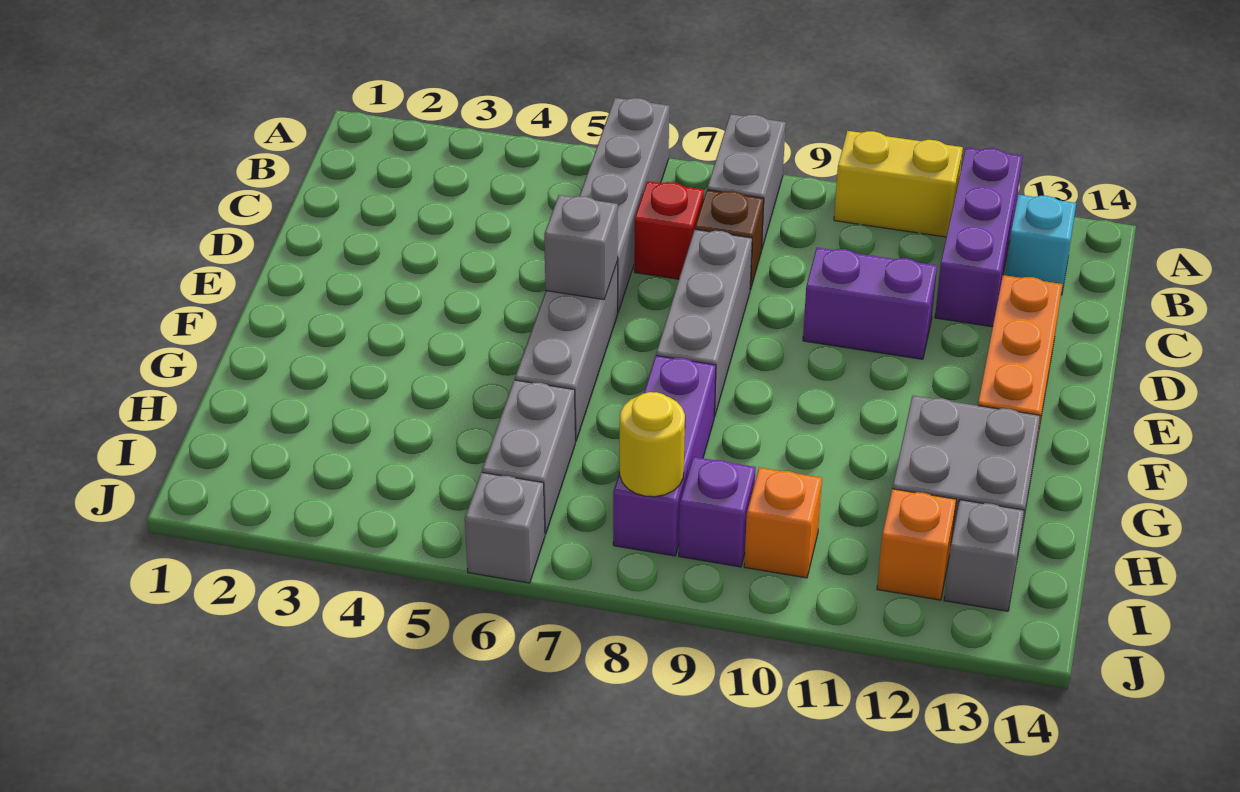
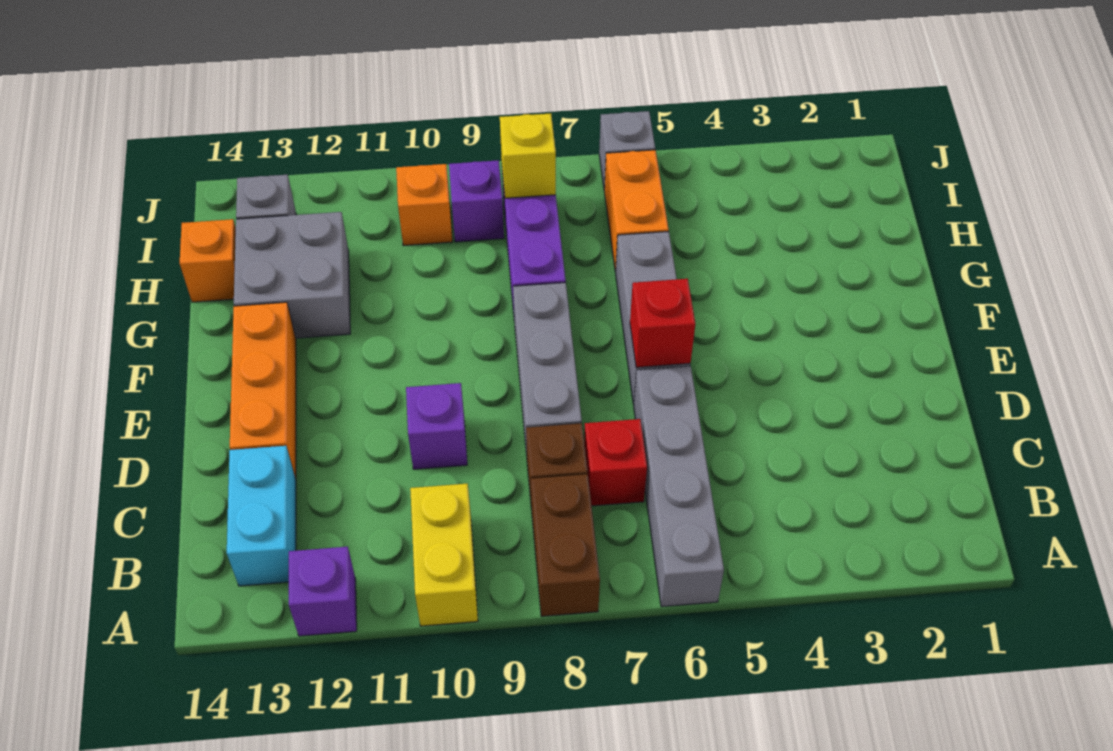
grey brick A8:B8 level 1 -> brown brick A8:B8 level 1
yellow brick A10:A11 level 1 -> yellow brick A10:B10 level 1
purple brick A12:C12 level 1 -> purple brick A12 level 1
cyan brick B13 level 1 -> cyan brick B13:C13 level 1
purple brick D10:D11 level 1 -> purple brick D10 level 1
grey brick E6 level 2 -> red brick E6 level 2
grey brick H6:I6 level 1 -> orange brick H6:I6 level 1
yellow round brick I8 level 2 -> yellow brick I8 level 2
orange brick I12 level 1 -> orange brick H14 level 1

